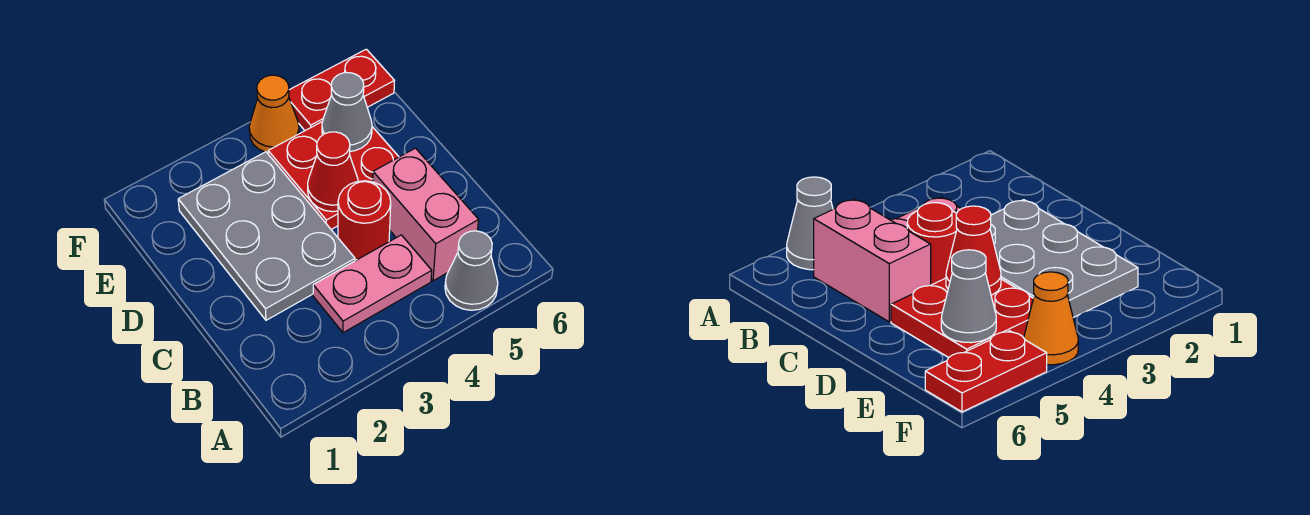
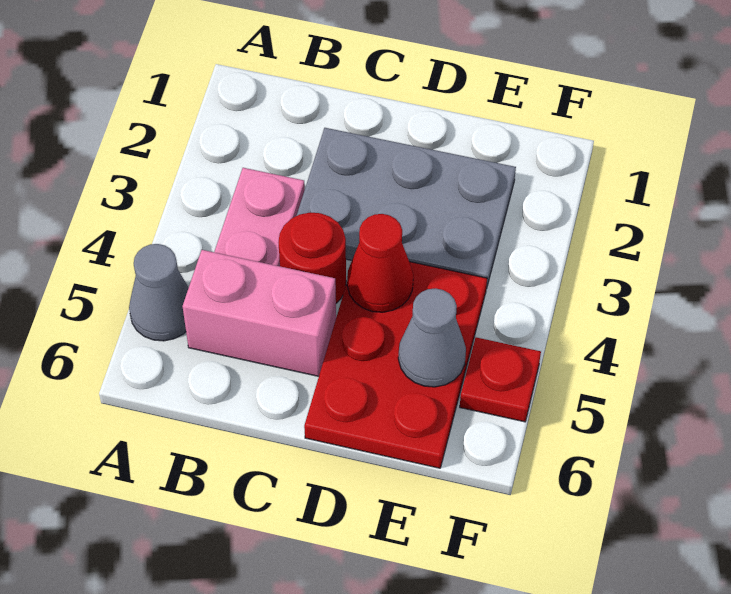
red plate D4:E5 level 1 -> red plate D4:E6 level 1
orange cone F4 level 1 -> none
red plate F5:F6 level 1 -> red plate F5 level 1

